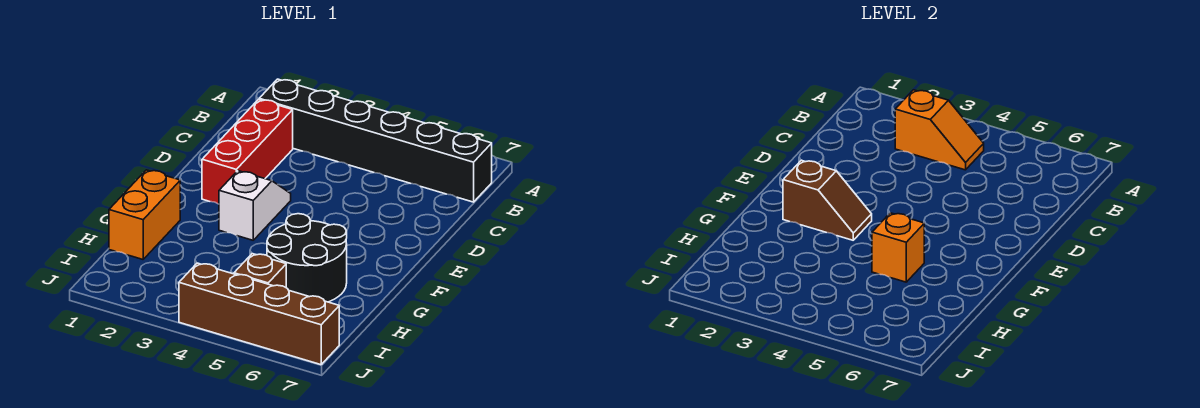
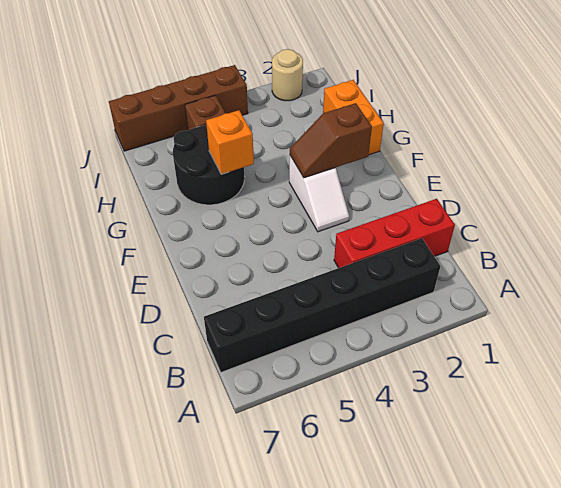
orange slope B3:B4 level 2 top 3 -> none
red brick C2:E2 level 1 -> red brick C1:C3 level 1
none -> tan round brick J2 level 1

